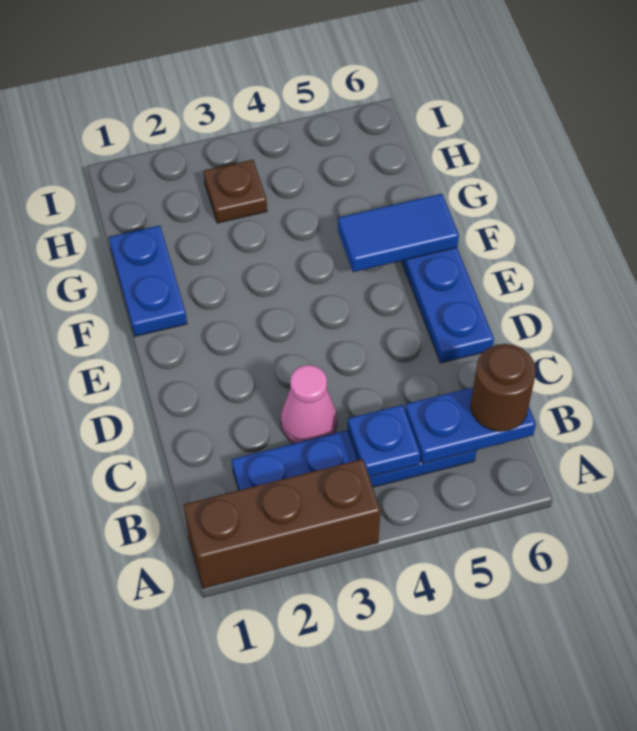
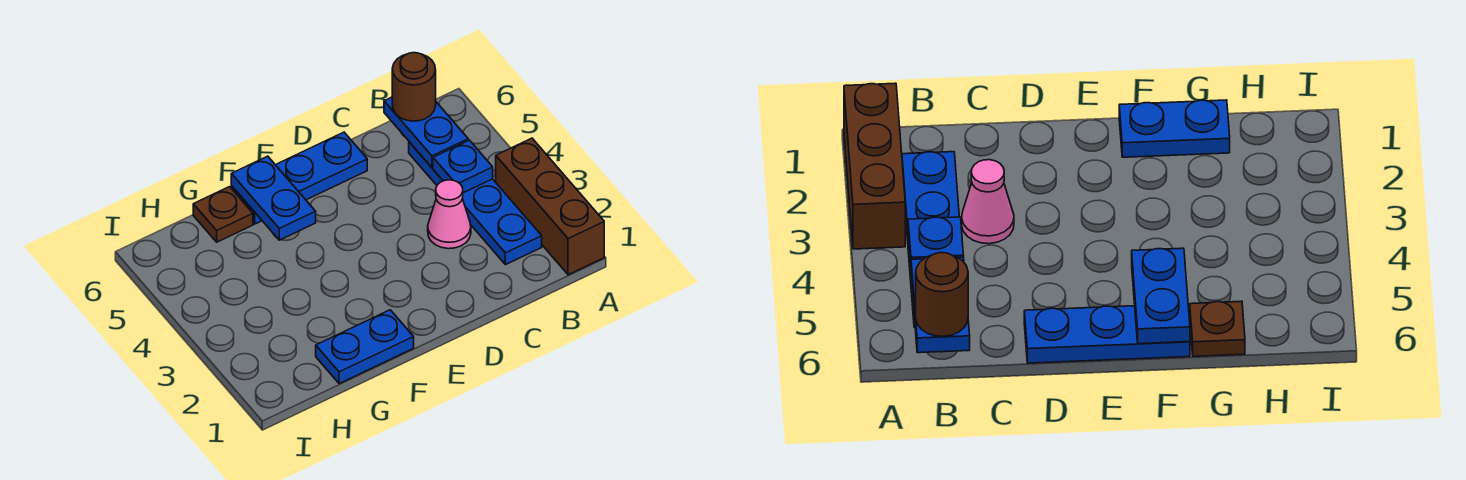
blue tile F5:F6 level 2 -> blue plate F5:F6 level 2
brown plate H3 level 1 -> brown plate G6 level 1

